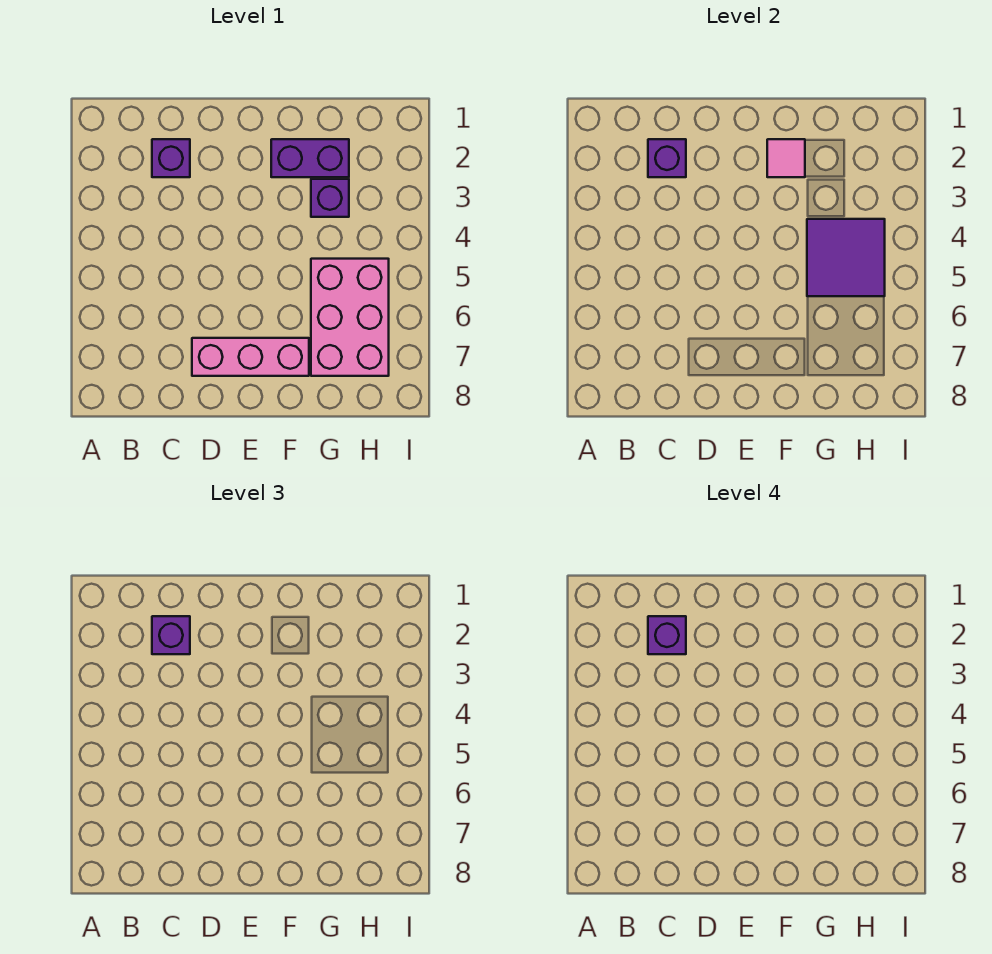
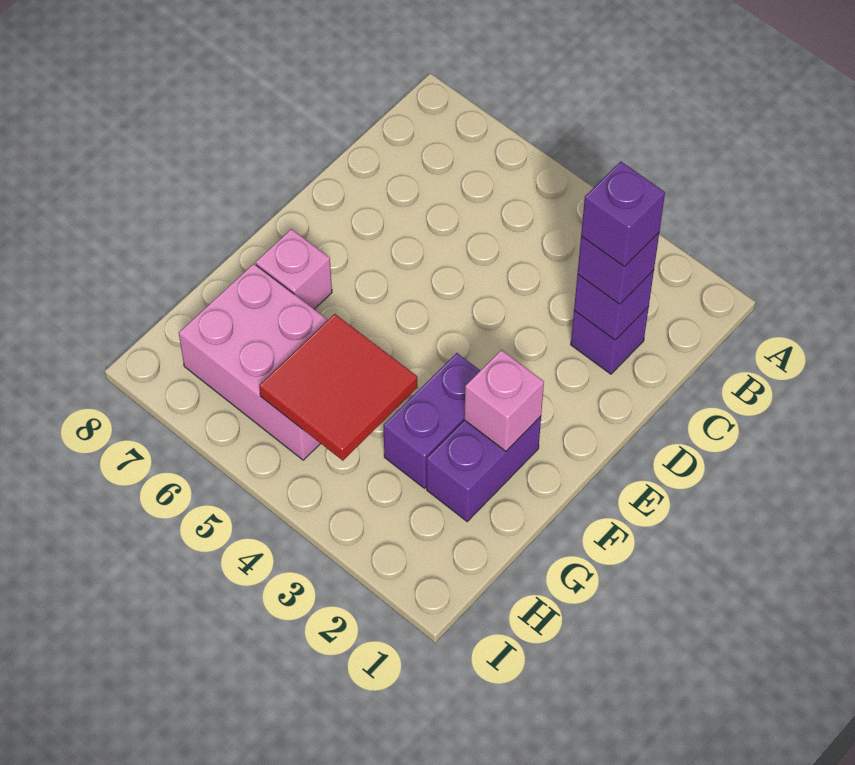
pink brick D7:F7 level 1 -> pink brick F7 level 1
pink tile F2 level 2 -> pink brick F2 level 2
purple brick G3 level 1 -> purple brick F3:G3 level 1
purple tile G4:H5 level 2 -> red tile G4:H5 level 2

